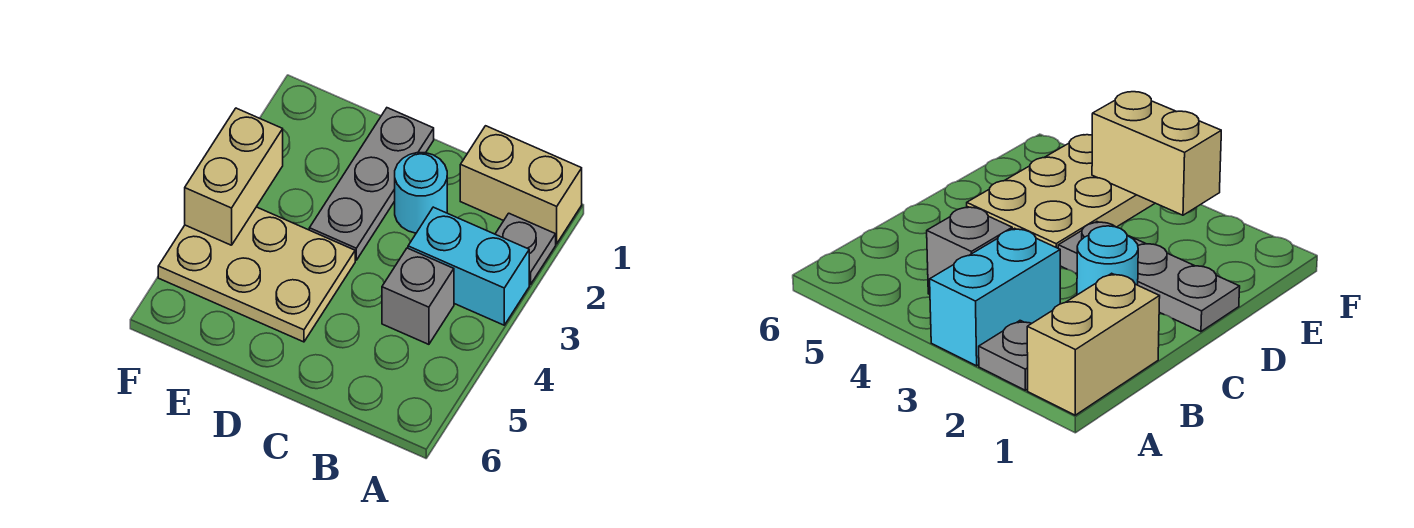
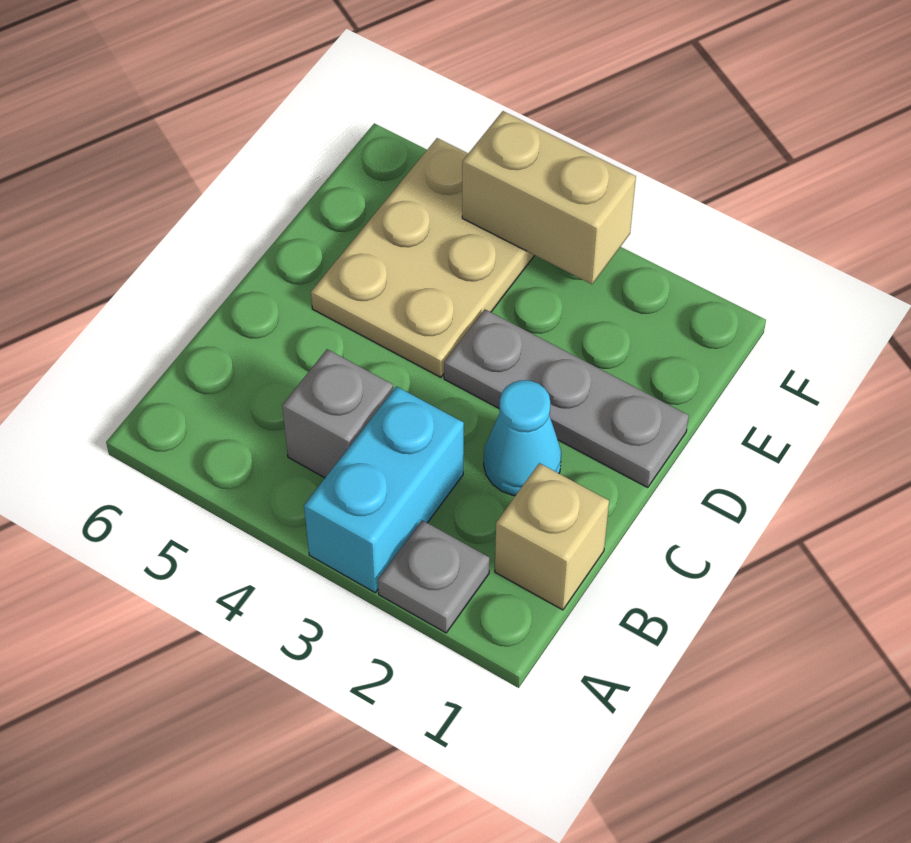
tan brick A1:B1 level 1 -> tan brick B1 level 1
cyan round brick C2 level 1 -> cyan cone C2 level 1

